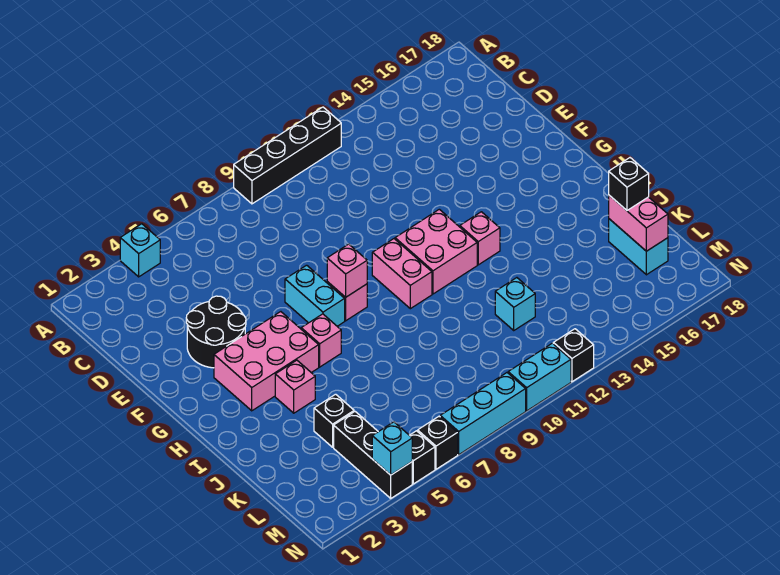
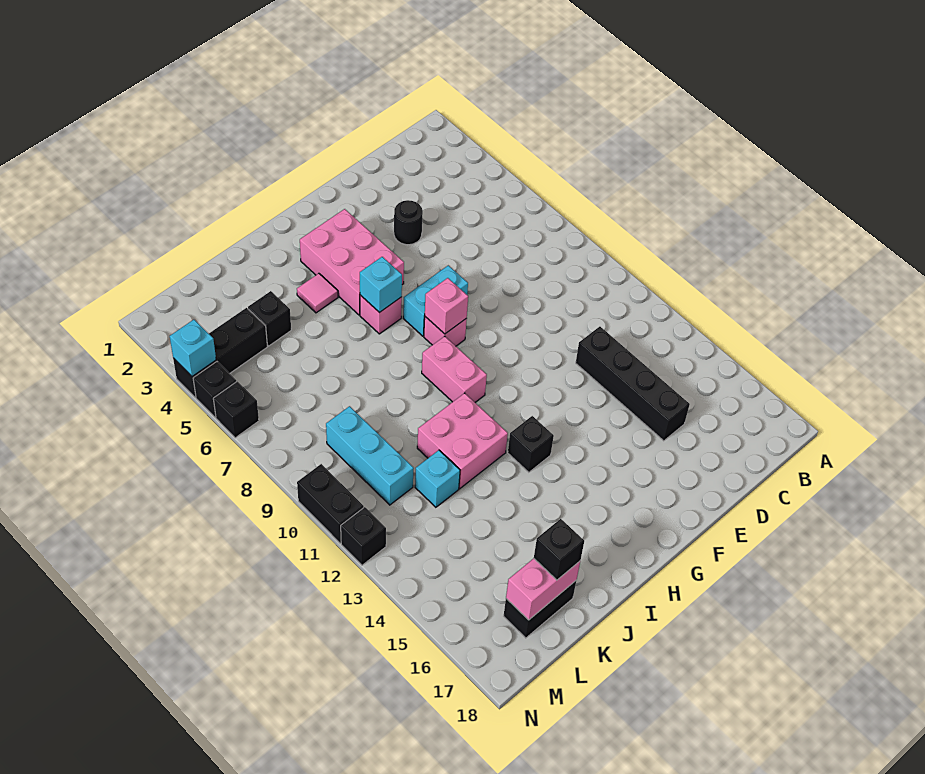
cyan brick A4 level 1 -> cyan brick H6 level 2
black brick A9:A12 level 1 -> black brick D12:D15 level 1
black round brick E3:F4 level 1 -> black round brick E4 level 1
pink brick G10:H10 level 1 -> pink brick H9:H10 level 1
pink brick G11:H12 level 1 -> pink brick I11:J12 level 1
pink brick H13 level 1 -> black brick H13 level 1
pink brick I4 level 1 -> pink tile I4 level 1
cyan brick K17:L17 level 1 -> black brick K17:L17 level 1
cyan brick N7:N9 level 1 -> cyan brick L9:L11 level 1
cyan brick N10:N11 level 1 -> black brick N10:N11 level 1

